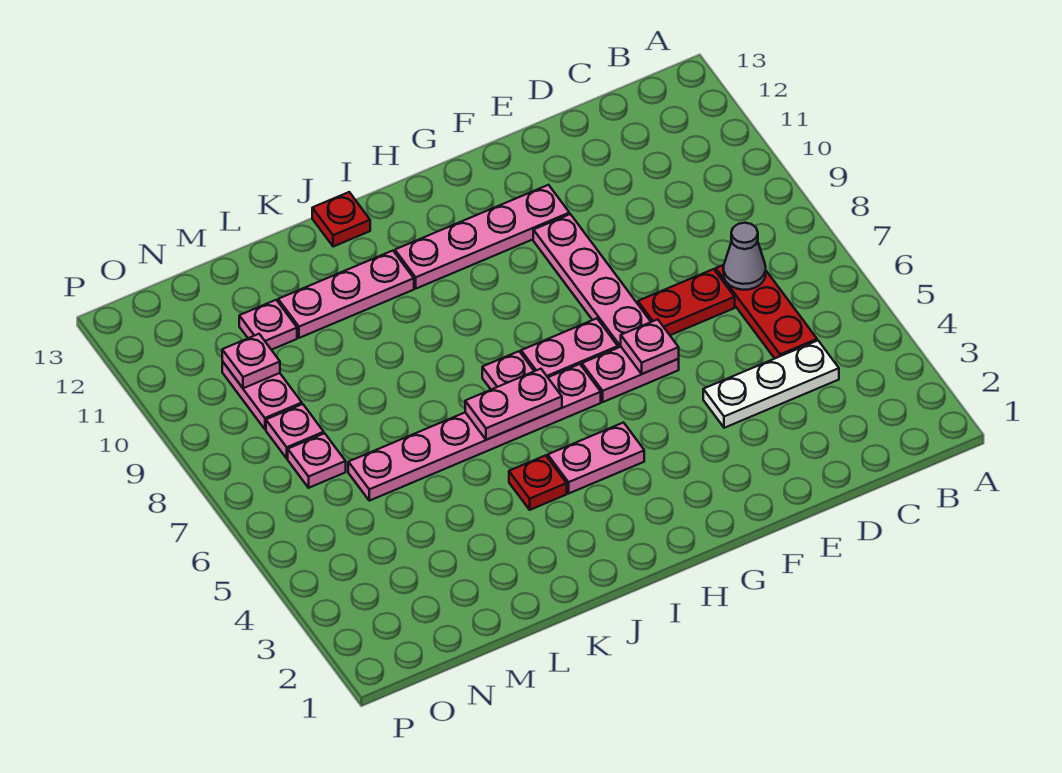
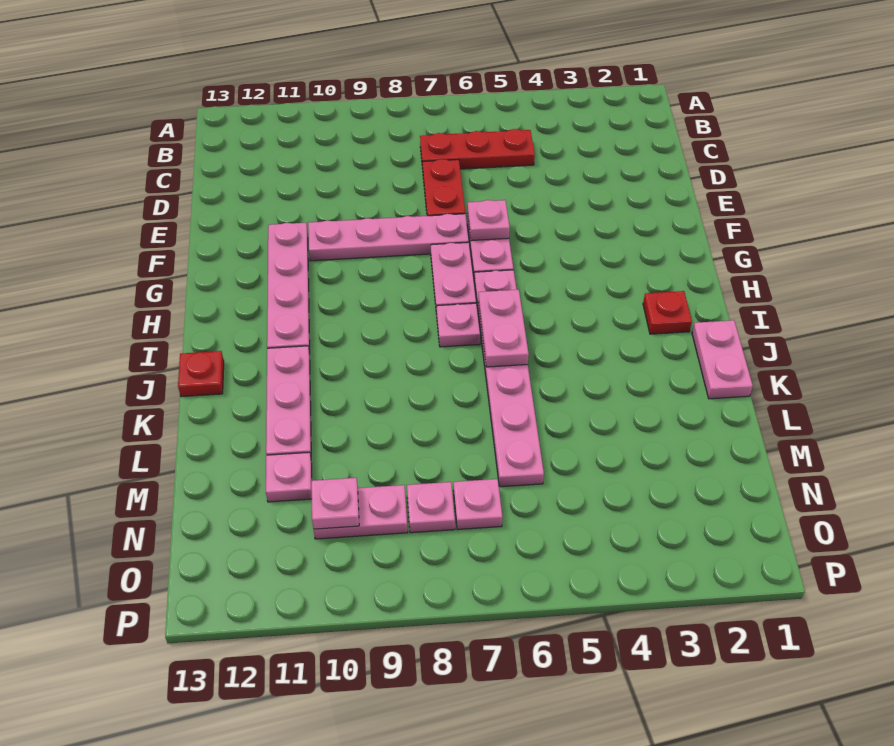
white plate C4:E4 level 1 -> none
grey cone C7 level 2 -> none
pink plate H4:I4 level 1 -> pink plate J1:K1 level 1
red plate J4 level 1 -> red plate I2 level 1

